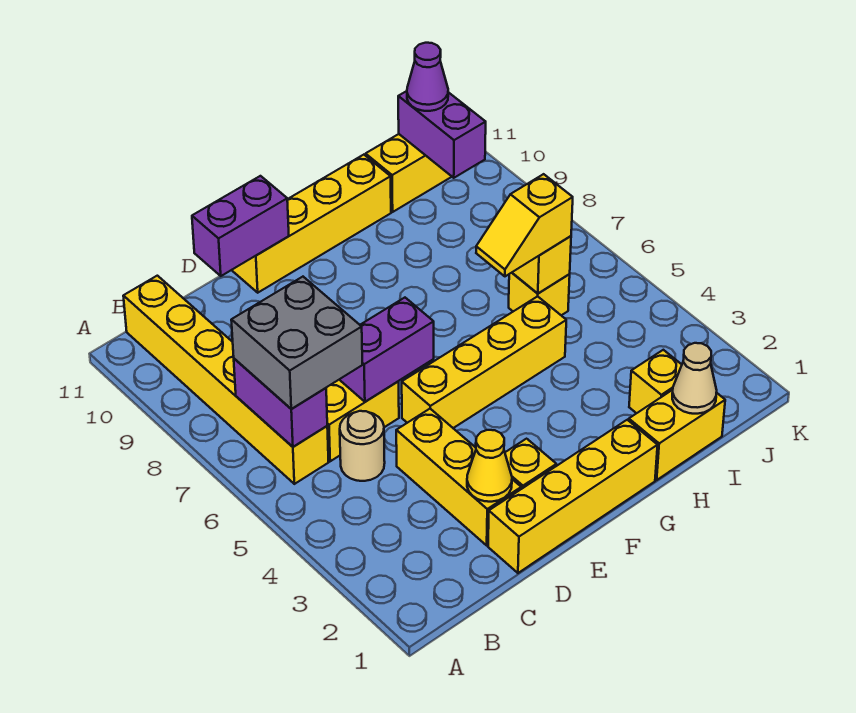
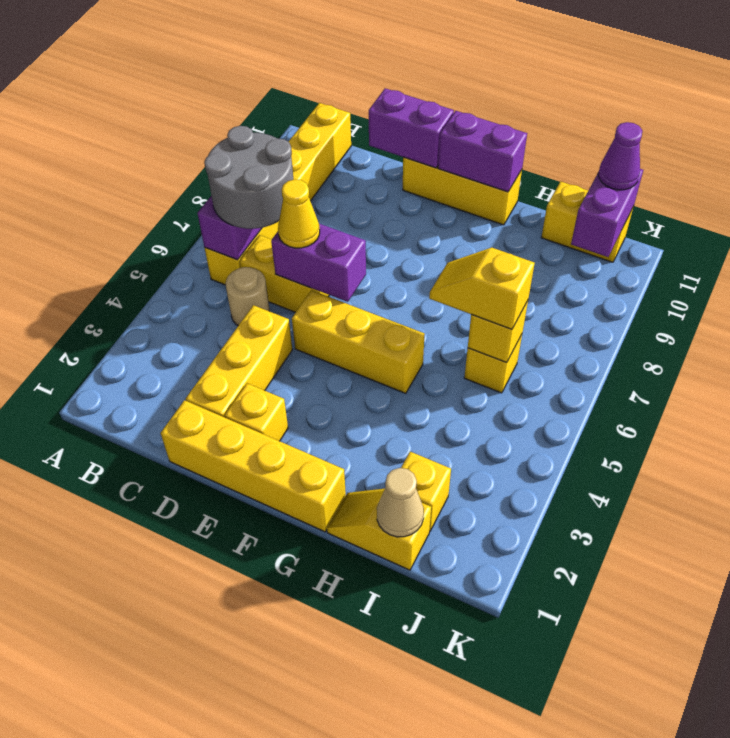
grey brick B6:C7 level 3 -> grey round brick B6:C7 level 3
yellow cone D2 level 2 -> yellow cone D6 level 3
yellow brick E5:H5 level 1 -> yellow brick E5:G5 level 1
yellow brick E11:H11 level 1 -> yellow brick E11:G11 level 1
none -> purple brick F11:G11 level 2
yellow brick H1:I1 level 1 -> yellow slope H1:I1 level 1 top I

